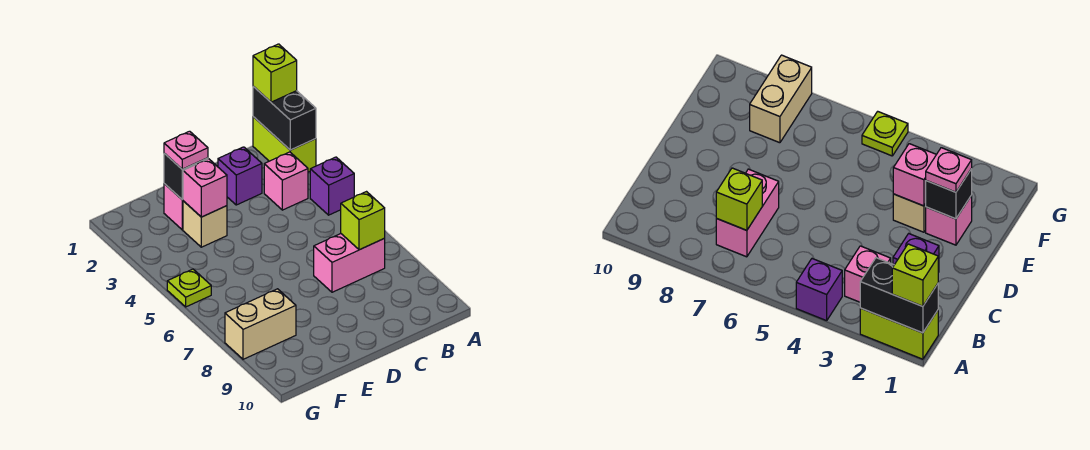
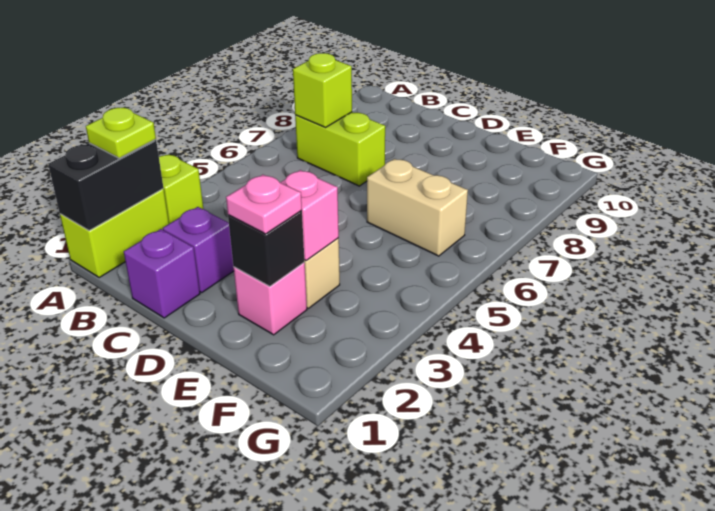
lime brick A1 level 3 -> lime brick A3 level 1
purple brick A4 level 1 -> purple brick C1 level 1
pink brick B3 level 1 -> none
pink brick B7:C7 level 1 -> lime brick B7:C7 level 1
tan brick F8:G8 level 1 -> tan brick E6:F6 level 1
lime plate G5 level 1 -> lime plate A2 level 3

